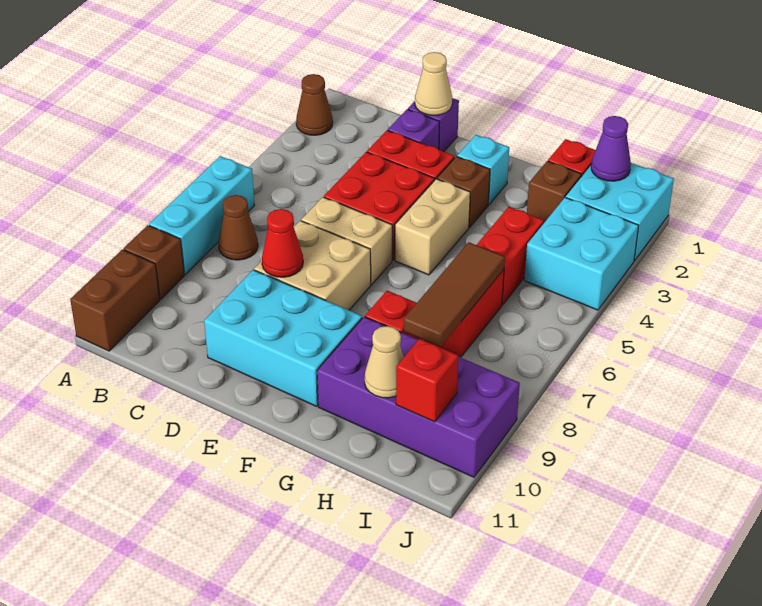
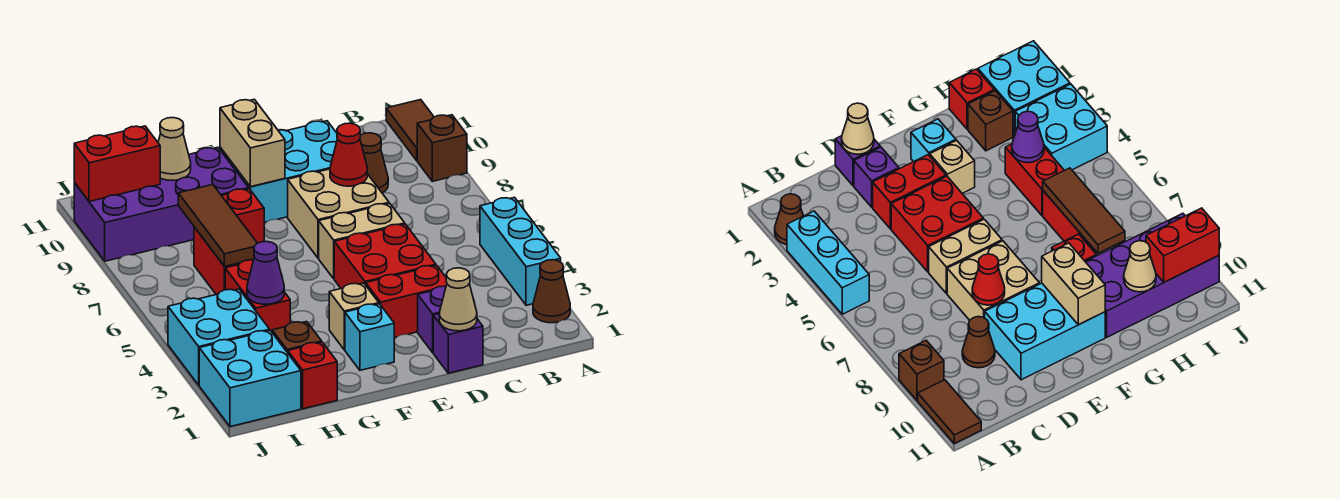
cyan brick A6:A8 level 1 -> cyan brick A3:A5 level 1
brown brick A10:A11 level 1 -> brown tile A10:A11 level 1
brown cone B7 level 1 -> brown cone C9 level 1
brown brick F3 level 1 -> tan brick F3 level 1
tan brick F4:F5 level 1 -> tan brick F9:F10 level 2
purple cone I1 level 2 -> purple cone H4 level 2
red brick I10 level 2 -> red brick I10:J10 level 2

